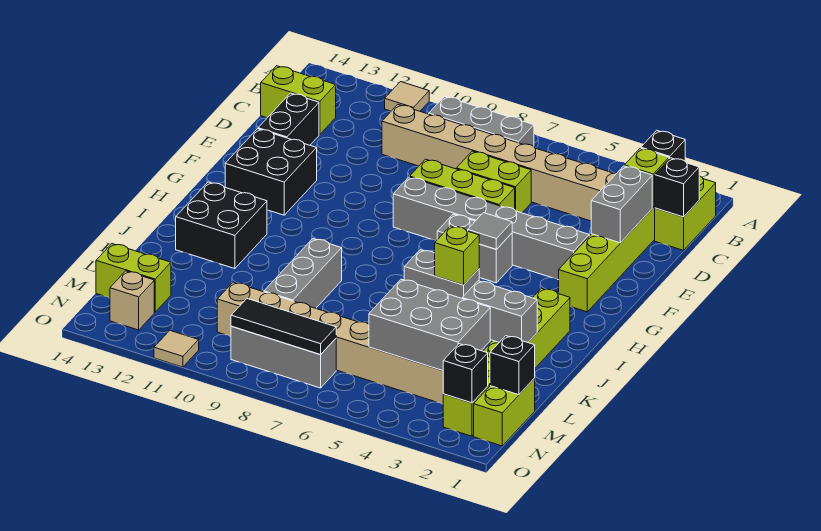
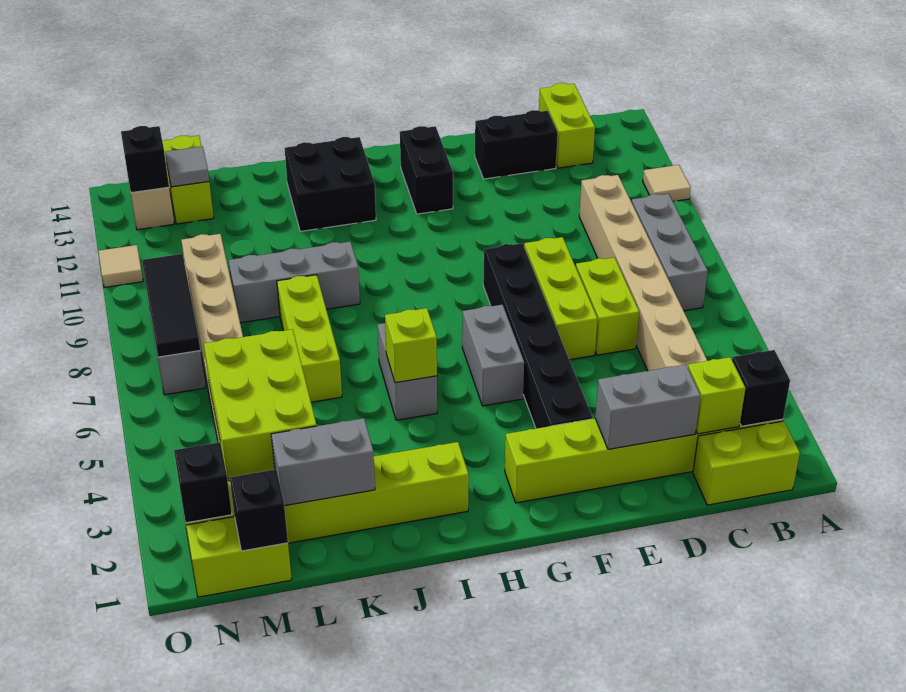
black brick C1 level 2 -> black brick N13 level 2
grey brick F3:F8 level 1 -> black brick F3:F8 level 1
black brick F12:G13 level 1 -> black brick G12:G13 level 1
grey tile G5 level 2 -> grey tile M13 level 2
grey brick K2:K3 level 2 -> grey brick K2:L2 level 2
none -> lime brick K6:K8 level 1
grey brick L3:M5 level 2 -> lime brick L3:M5 level 2

